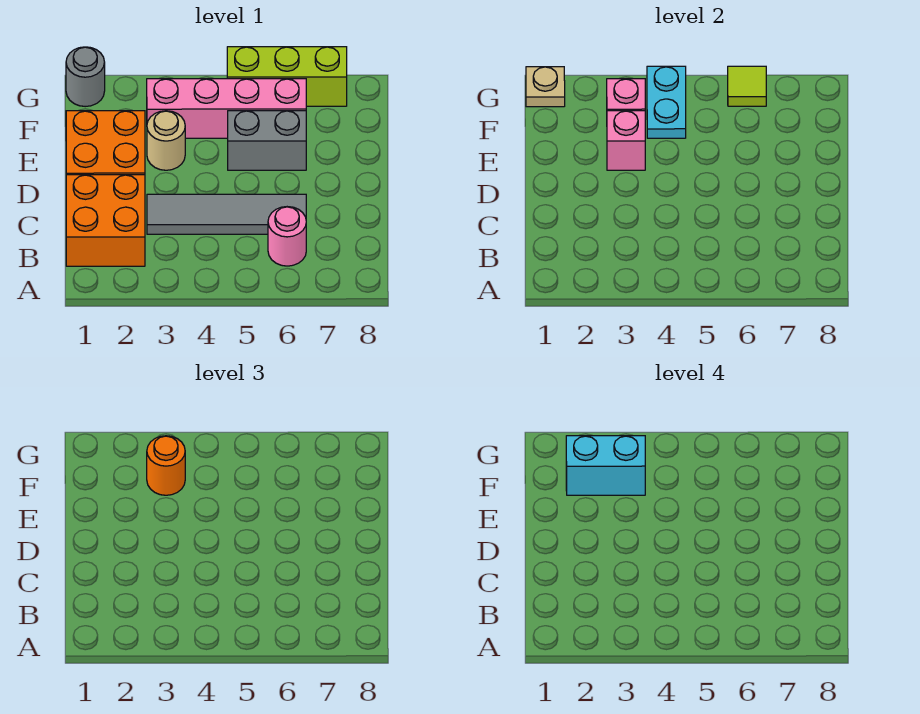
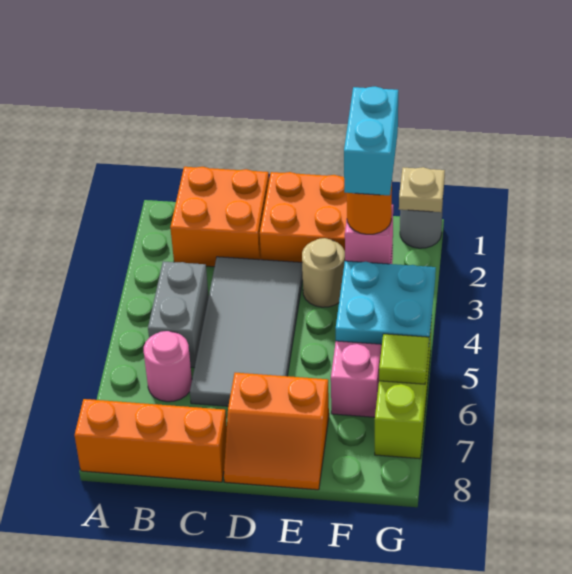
none -> orange brick A8:C8 level 1
grey tile C3:C6 level 1 -> grey tile C3:D6 level 1
none -> orange slope D7:E8 level 1 top 7
pink brick E3 level 2 -> none
grey brick E5:E6 level 1 -> grey brick B4:B5 level 1
cyan plate F4:G4 level 2 -> cyan plate F4:G5 level 2

